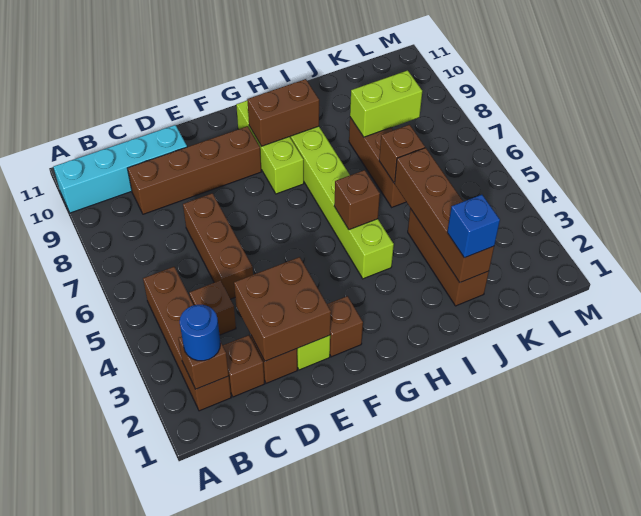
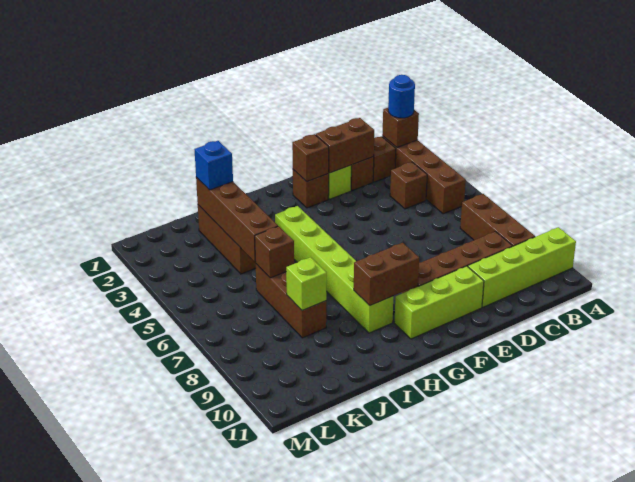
cyan brick A10:D10 level 1 -> lime brick A10:D10 level 1
brown brick D2:E3 level 2 -> brown brick D2:E2 level 2
brown brick D5:D7 level 1 -> brown brick B7:B9 level 1
lime brick G8:G10 level 1 -> lime brick E10:G10 level 1
brown brick H5 level 2 -> brown brick F2 level 2
lime brick J8:K8 level 2 -> lime brick J8 level 2

